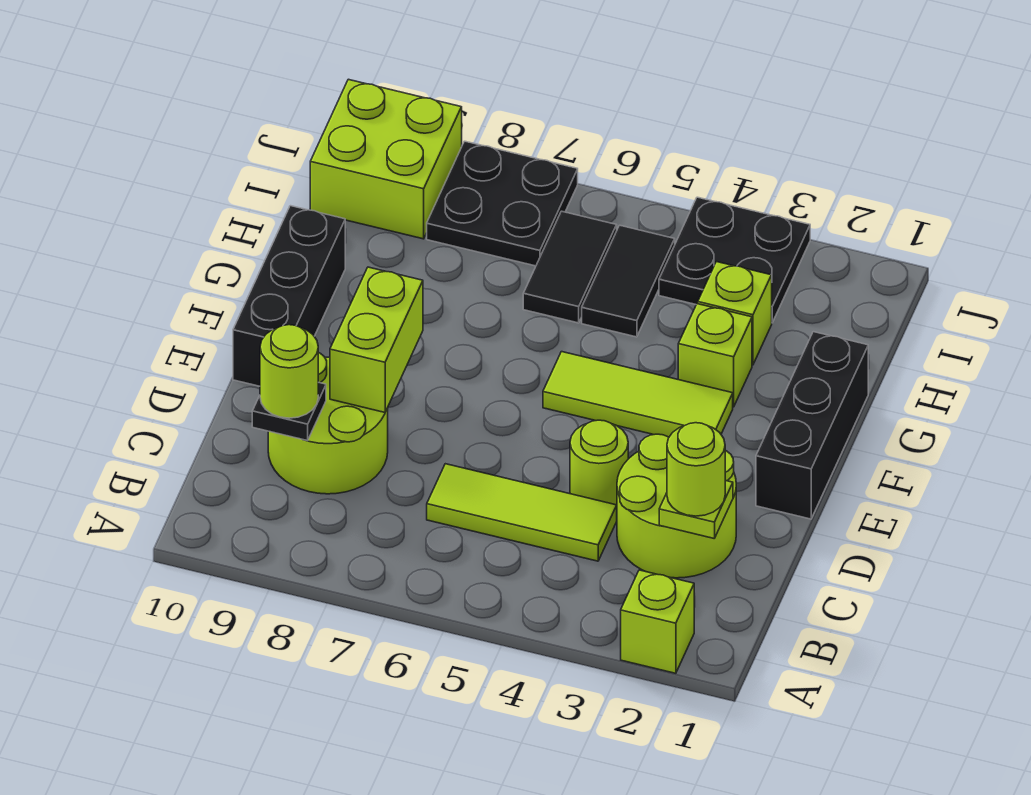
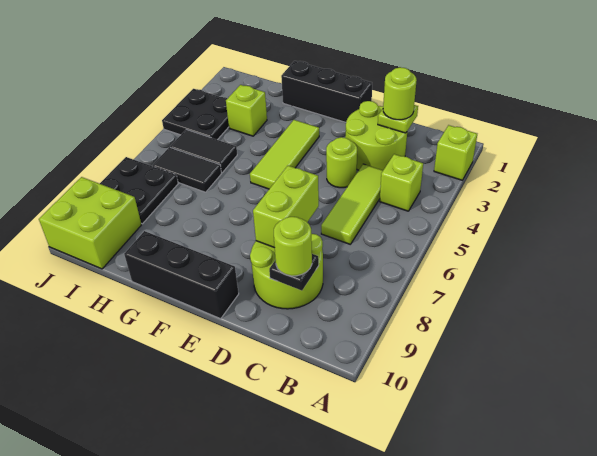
lime brick D8:E8 level 2 -> lime brick D7:D8 level 2
lime brick G3 level 1 -> lime brick B4 level 1

